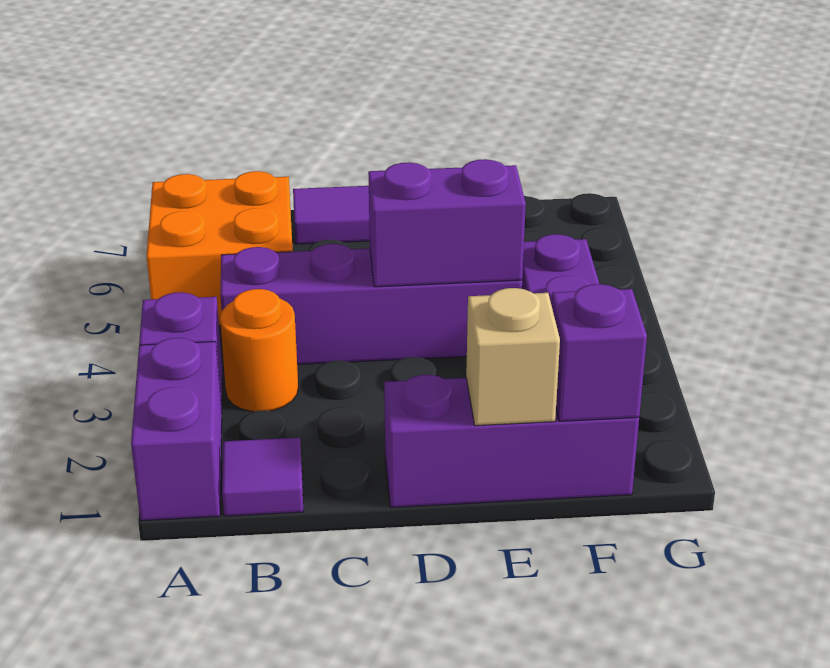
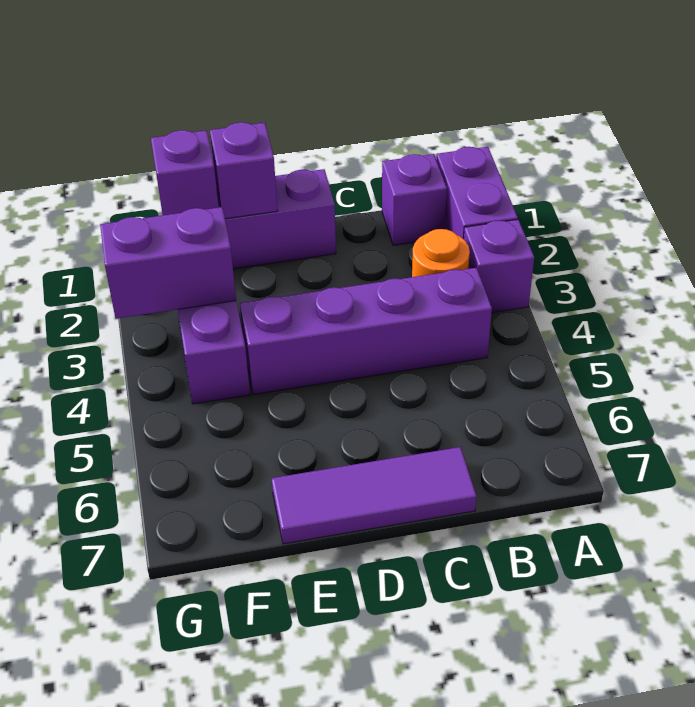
orange brick A5:B6 level 1 -> none
purple tile B1 level 1 -> purple brick B1 level 1
purple brick D4:E4 level 2 -> purple brick F3:G3 level 2
tan brick E1 level 2 -> purple brick E1 level 2

